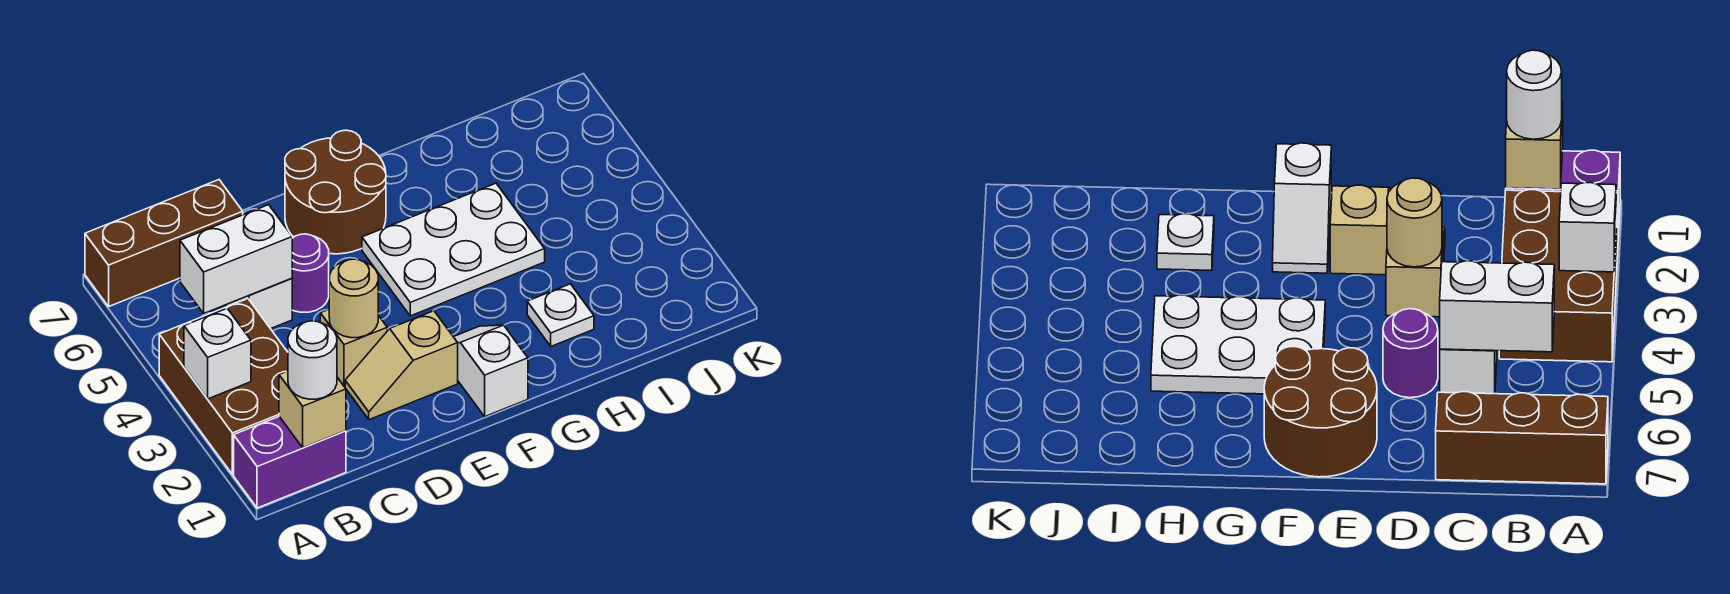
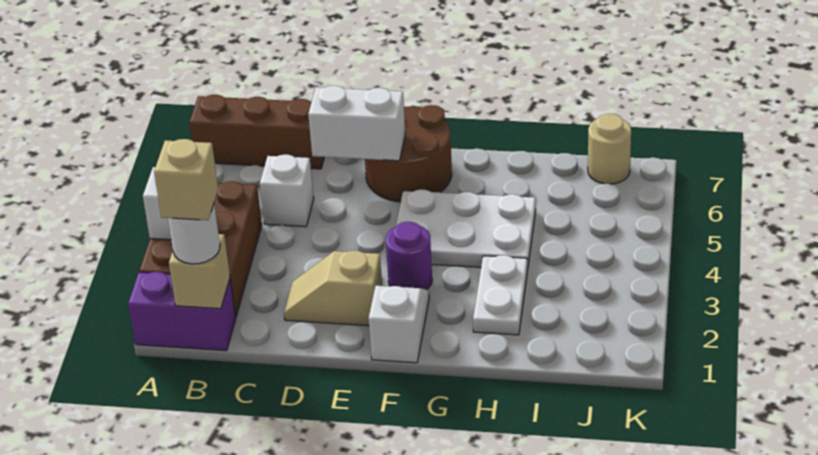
white brick B5:C5 level 2 -> white brick D6:E6 level 2
tan brick D3 level 1 -> tan brick B1 level 4
tan round brick D3 level 2 -> tan round brick J7 level 1
purple round brick D5 level 1 -> purple round brick F3 level 1
white plate H2 level 1 -> white plate H2:H3 level 1

